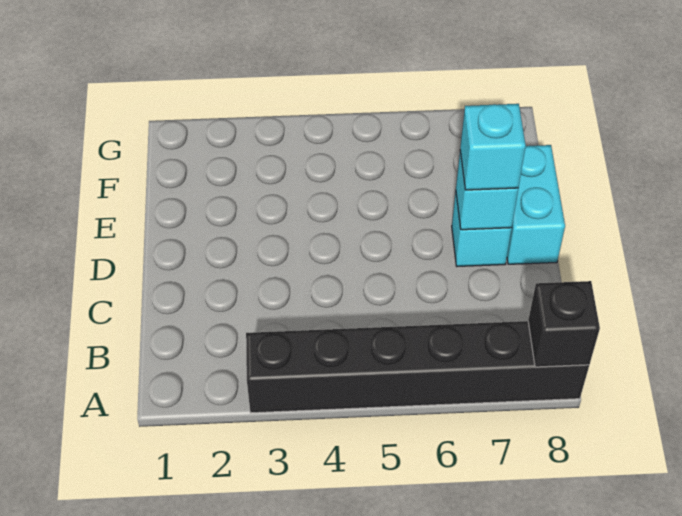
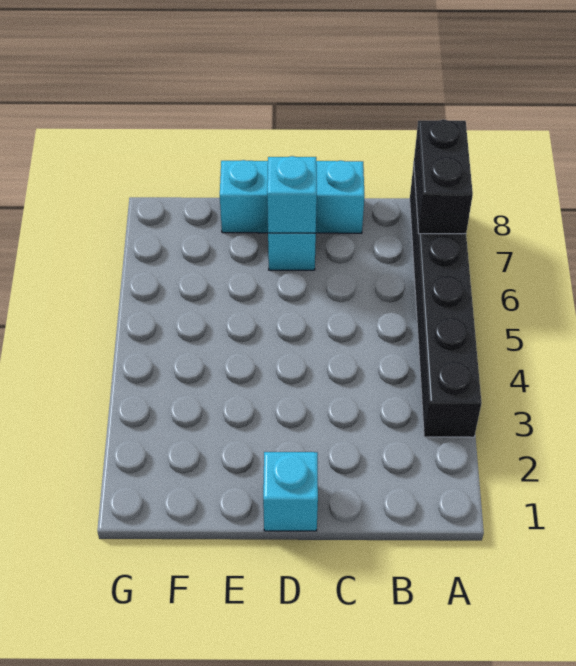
black brick A8 level 2 -> black brick A7:A8 level 2
cyan brick D7 level 3 -> cyan brick D1 level 1
cyan brick D8:E8 level 1 -> cyan brick C8:E8 level 1

